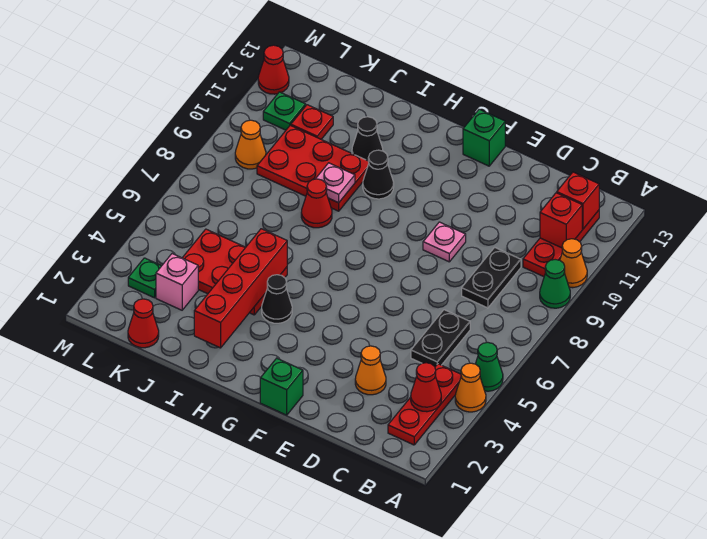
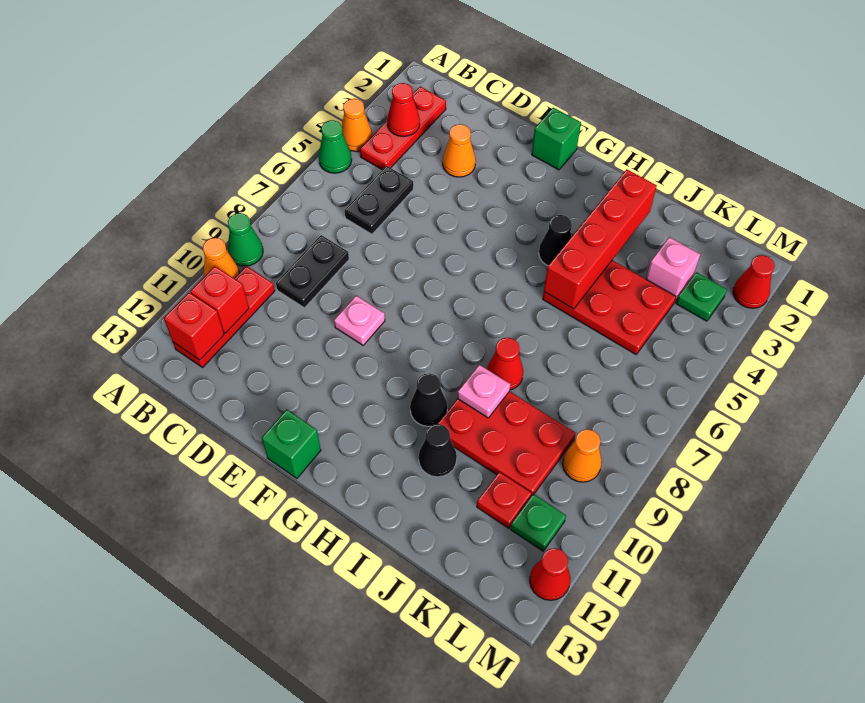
red cone K1 level 1 -> red cone M2 level 1

